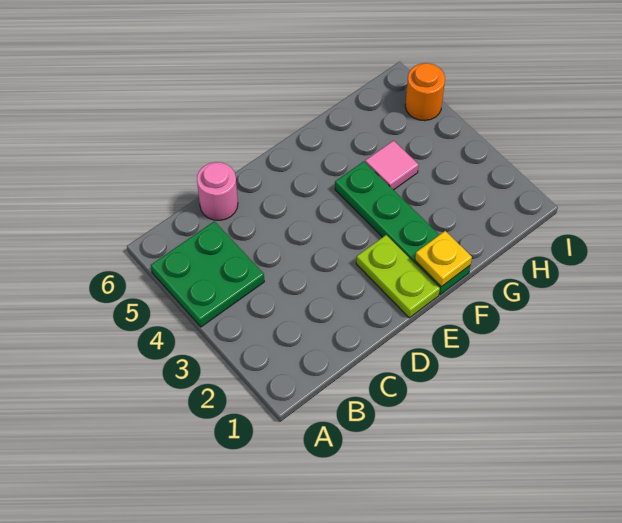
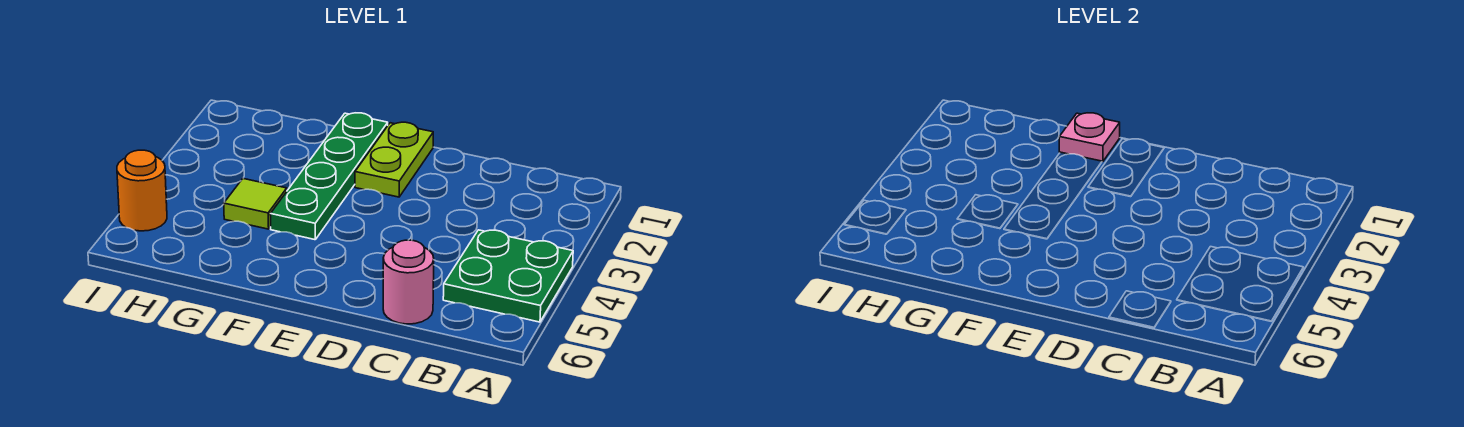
yellow plate F1 level 2 -> pink plate F1 level 2
pink tile G4 level 1 -> lime tile G4 level 1

